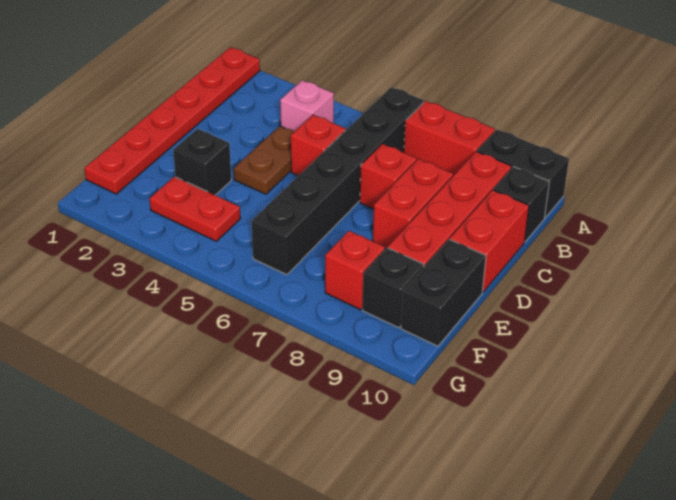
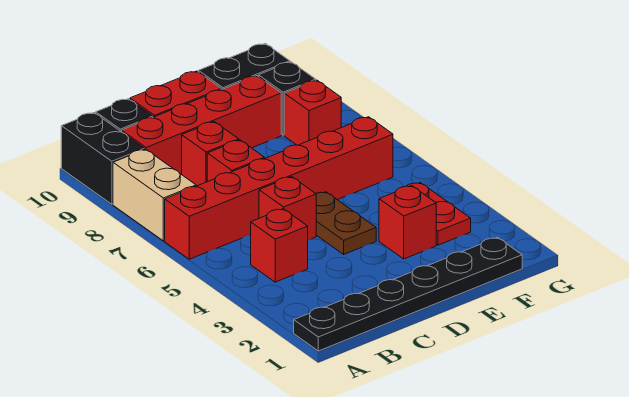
red plate A1:F1 level 1 -> black plate A1:F1 level 1
black brick A6:F6 level 1 -> red brick A6:F6 level 1
red brick A7:A8 level 1 -> tan brick A7:A8 level 1
pink brick B4 level 1 -> red brick B4 level 1
brown plate C4:D4 level 1 -> brown plate D4:D5 level 1
red brick C8:D8 level 1 -> red brick C8 level 1
black brick E3 level 1 -> red brick E3 level 1

